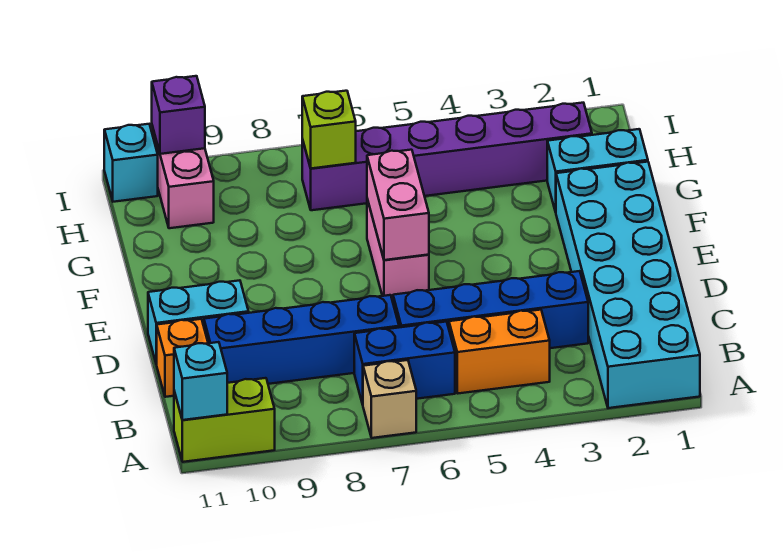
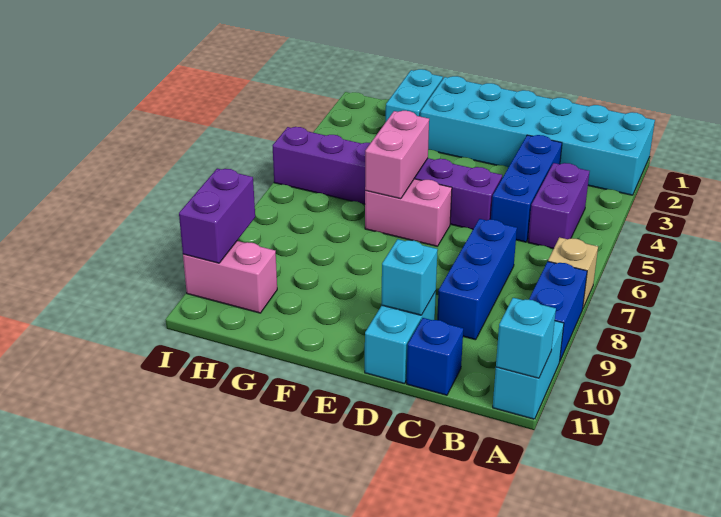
lime brick A10:A11 level 1 -> cyan brick A10:A11 level 1
orange brick B4:B5 level 1 -> purple brick B4:B5 level 1
blue brick B6:B7 level 1 -> blue brick A8:A9 level 1
blue brick C3:C6 level 1 -> blue brick C3:C5 level 1
blue brick C7:C10 level 1 -> blue brick C7:C9 level 1
orange brick C11 level 1 -> blue brick C11 level 1
pink brick E6:F6 level 2 -> pink brick F5:F6 level 2
purple brick H2:H7 level 1 -> purple brick D5:I5 level 1
lime brick H7 level 2 -> none
purple brick I10 level 2 -> purple brick I9:I10 level 2
cyan brick I11 level 1 -> cyan brick D10 level 2

